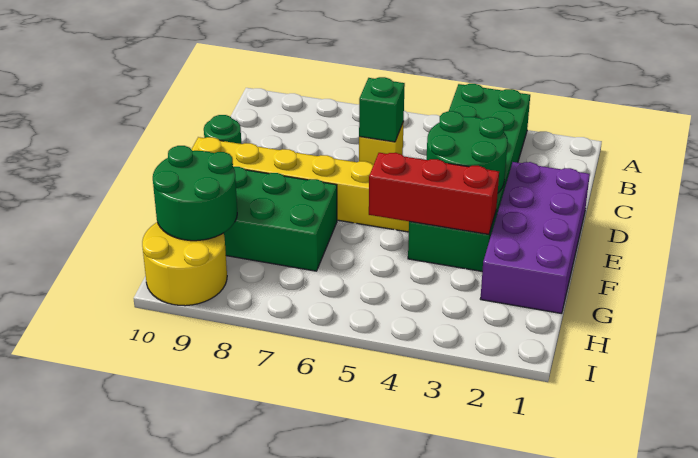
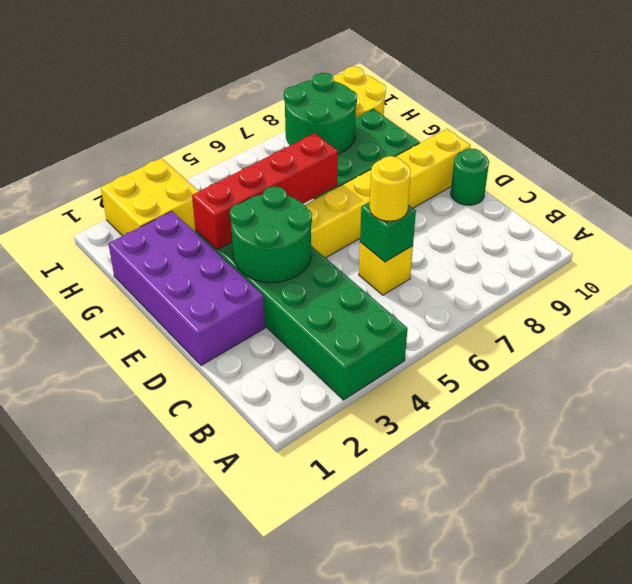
none -> yellow round brick C6 level 3
red brick F3:F5 level 2 -> red brick F3:F6 level 2
green round brick G9:H10 level 2 -> green round brick G7:H8 level 2
none -> yellow brick H2:I3 level 1

